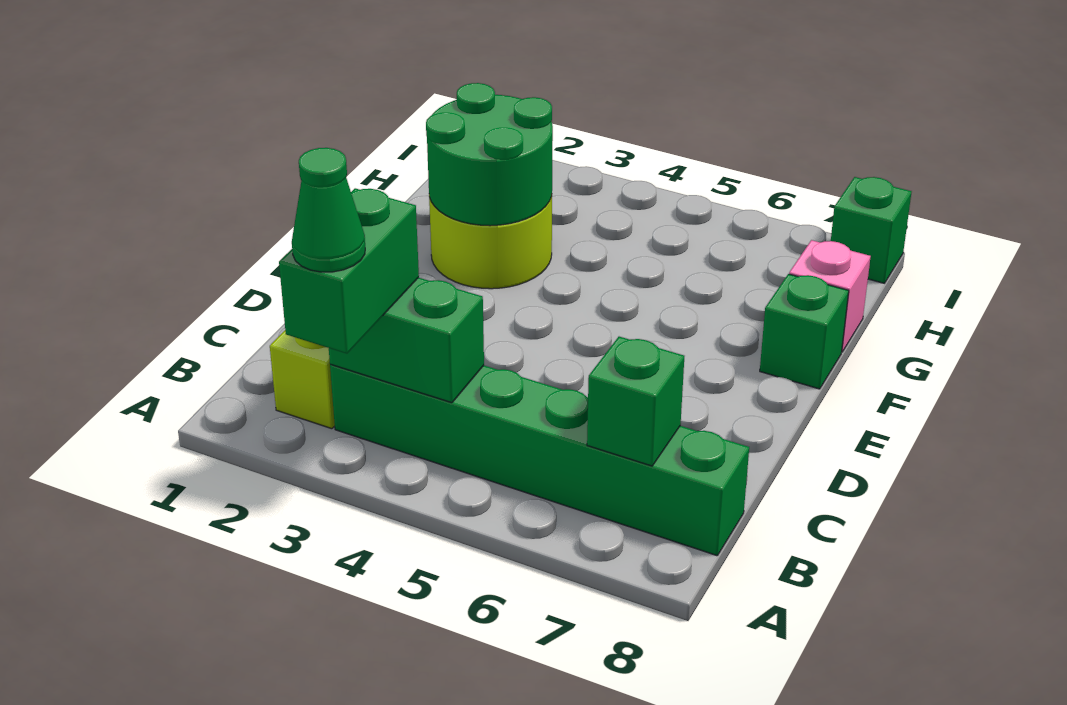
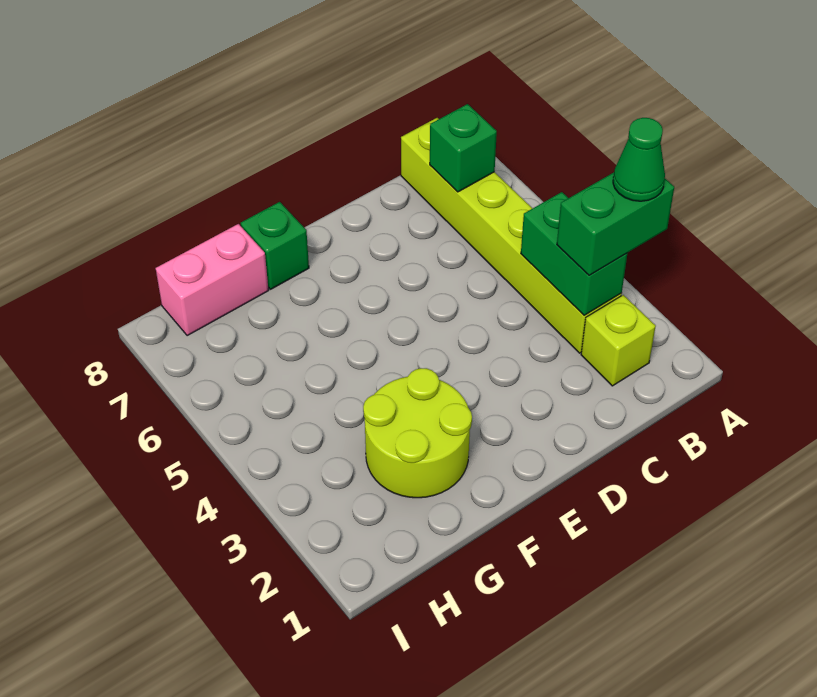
green brick B3:B8 level 1 -> lime brick B3:B8 level 1
green round brick F2:G3 level 2 -> none
pink brick G8 level 1 -> pink brick G8:H8 level 1
green brick I8 level 1 -> none

